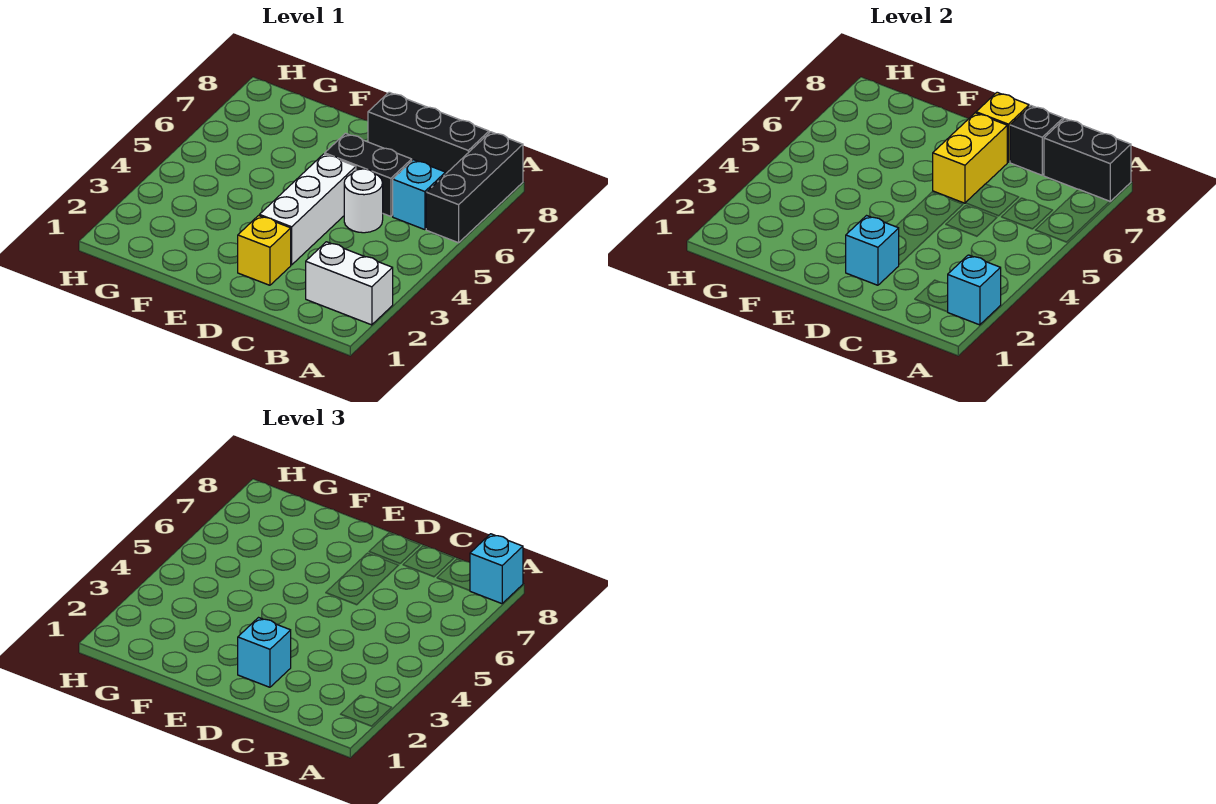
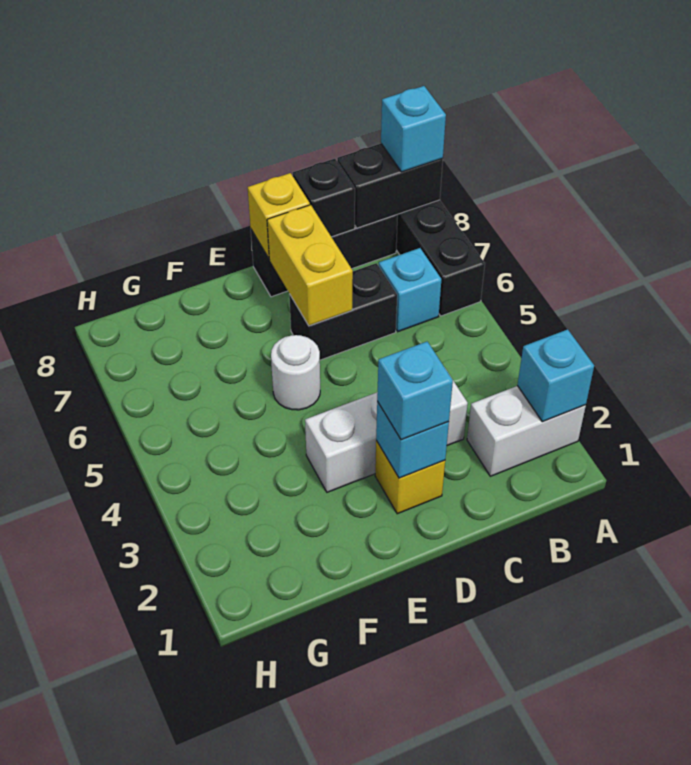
white round brick C5 level 1 -> white round brick E5 level 1
white brick D3:D5 level 1 -> white brick C3:E3 level 1

